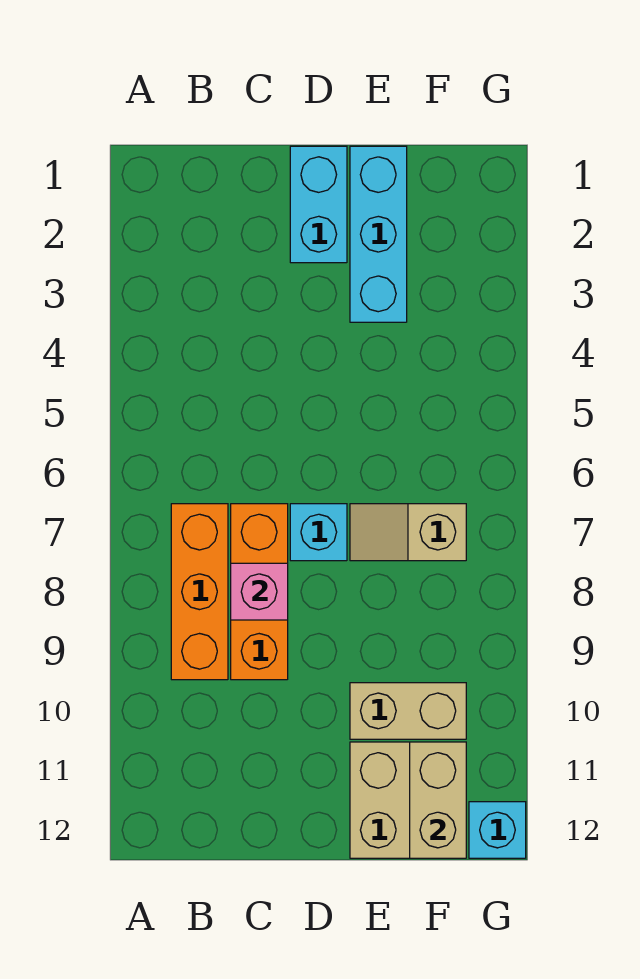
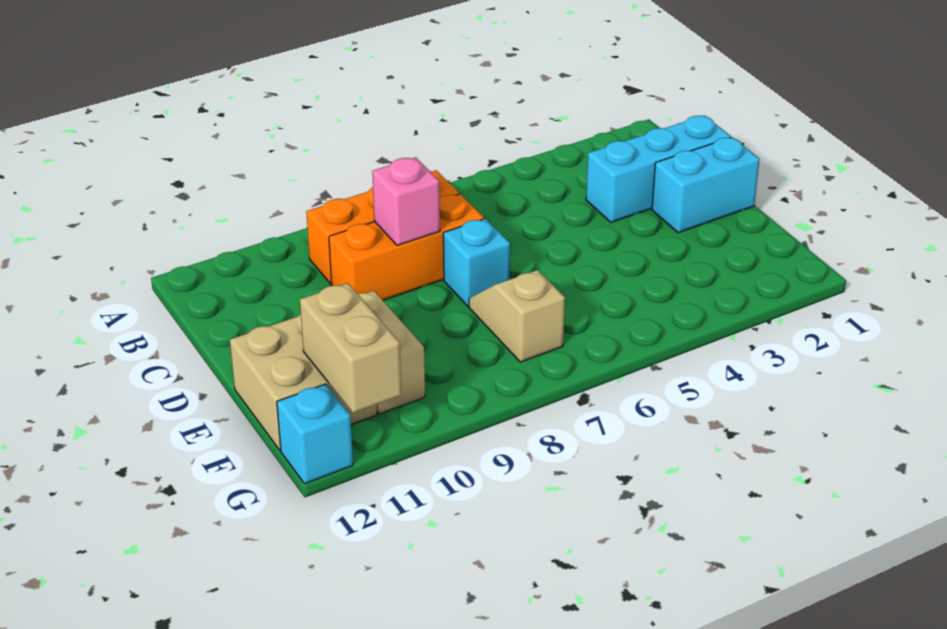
cyan brick E1:E3 level 1 -> cyan brick C1:C3 level 1
tan brick F11:F12 level 2 -> tan brick F11:G11 level 2

